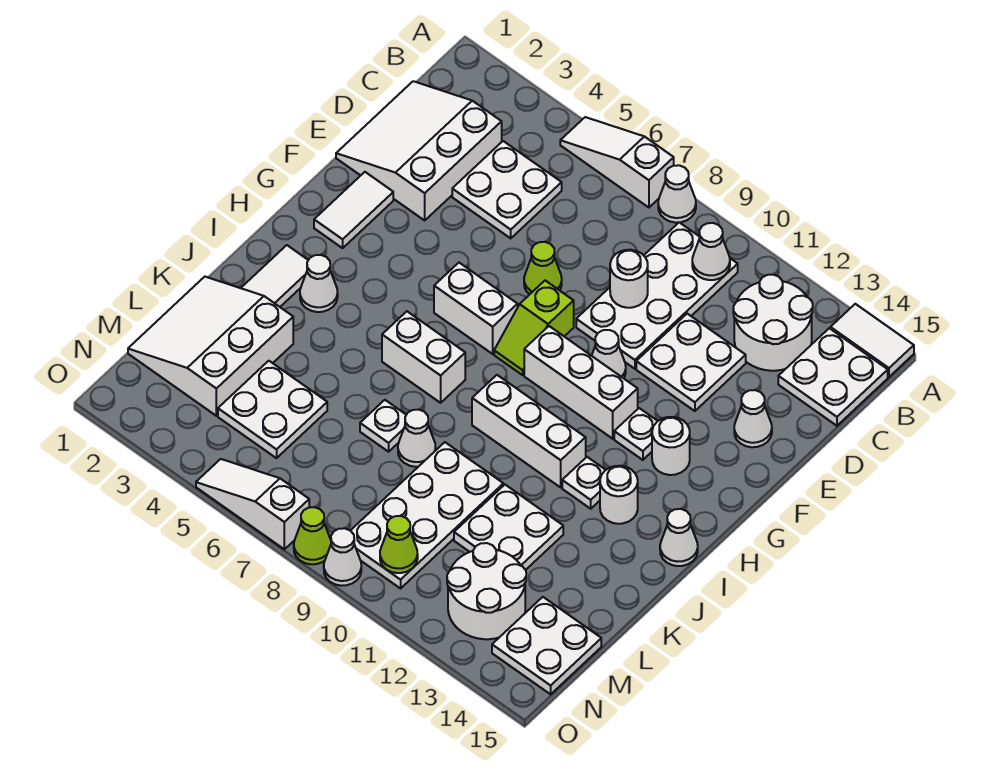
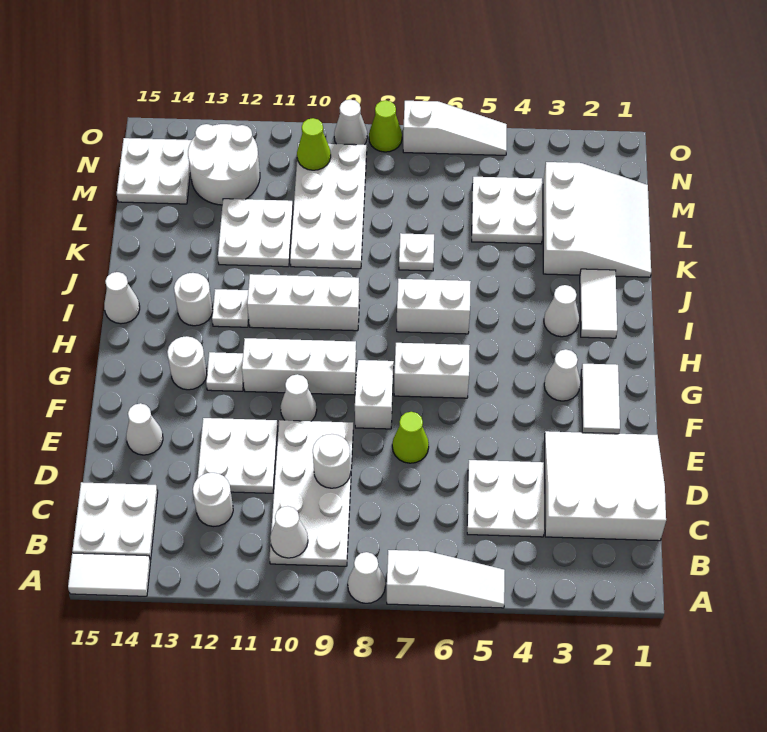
white round brick B12:C13 level 1 -> white round brick C12 level 1
white slope C1:E3 level 1 top 3 -> white slope C1:E3 level 1 top C
lime slope F8:G8 level 1 top F -> white slope F8:G8 level 1 top F
white cone K8 level 1 -> white cone G3 level 1

